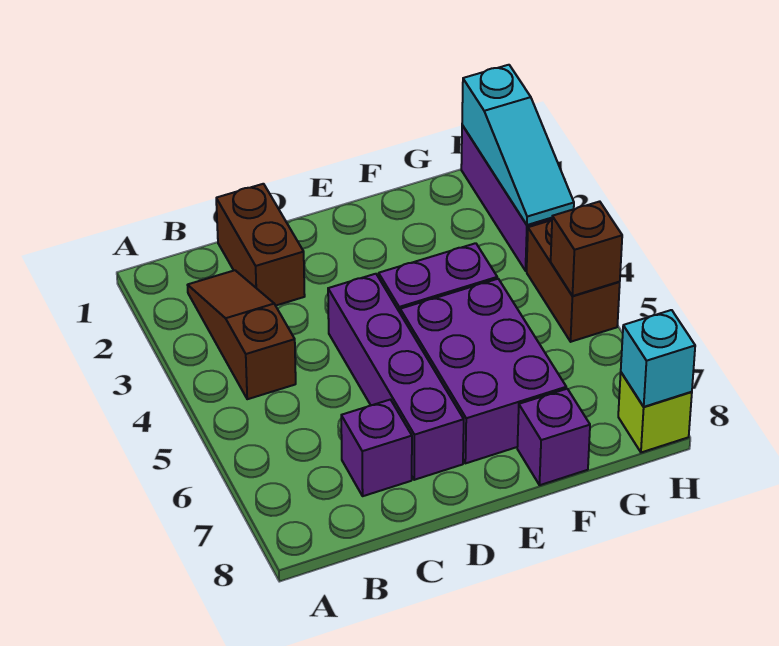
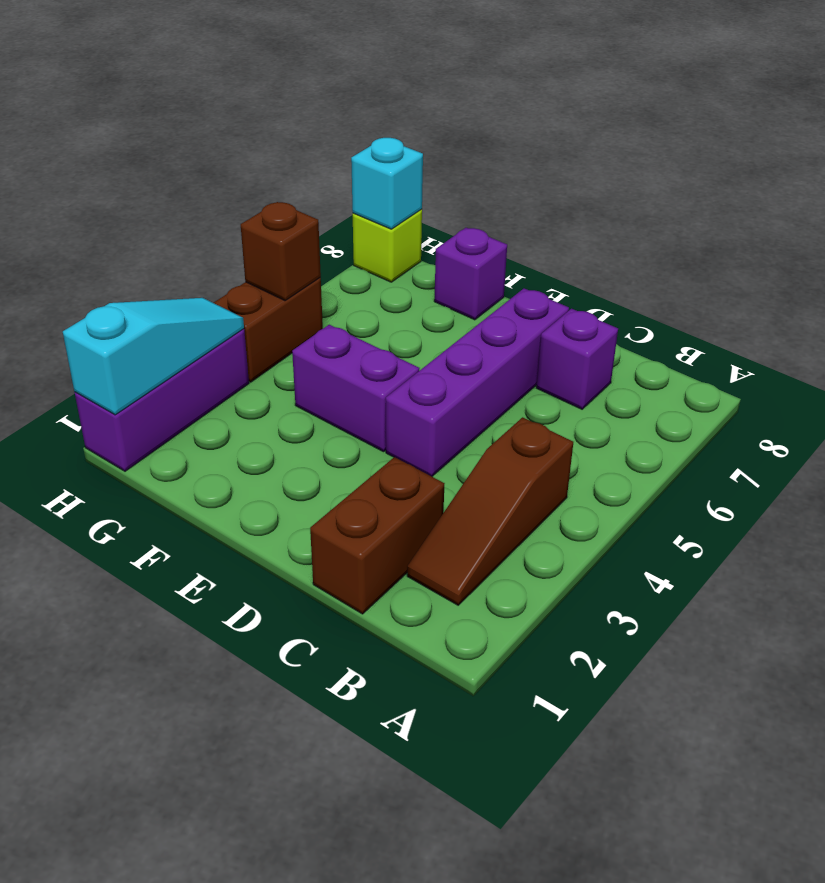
purple brick E5:F7 level 1 -> none

